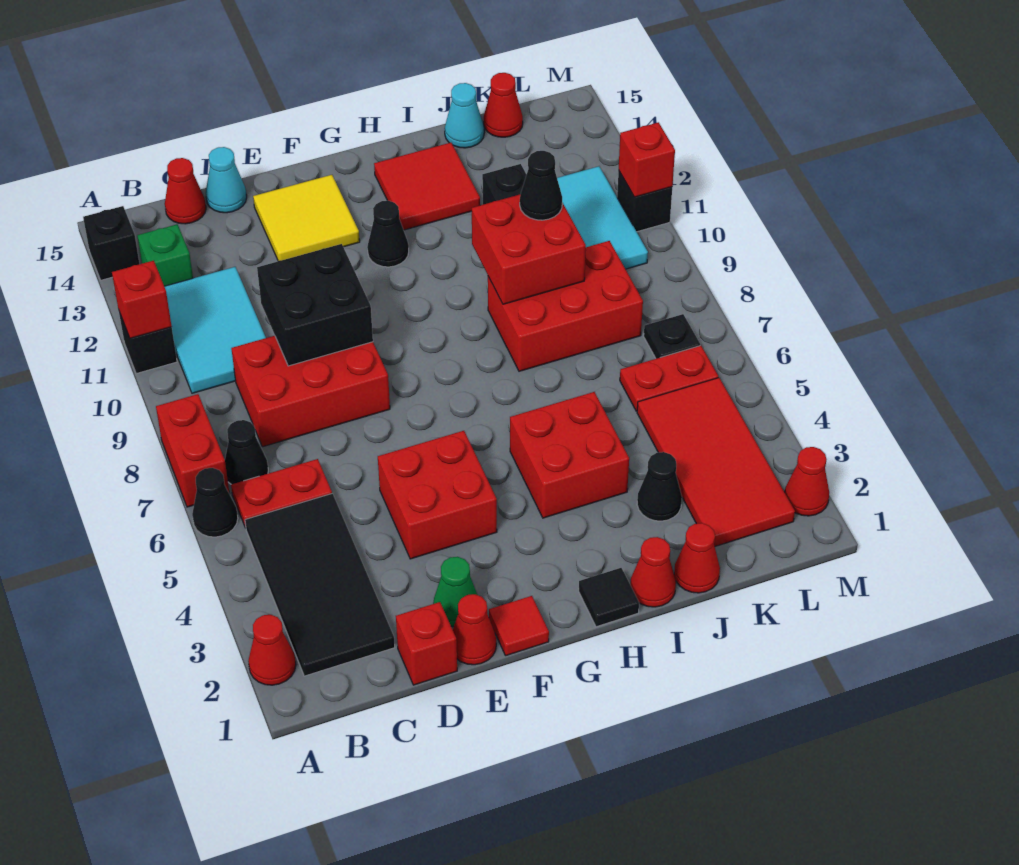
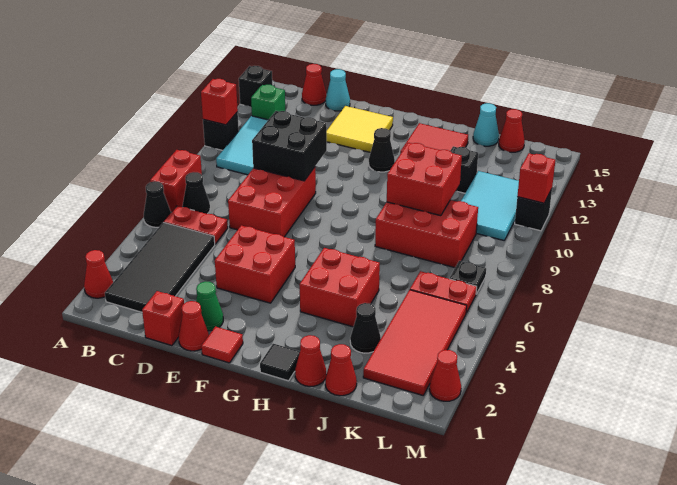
red brick C8:E9 level 1 -> red brick D7:E9 level 1
black cone J10 level 3 -> none

